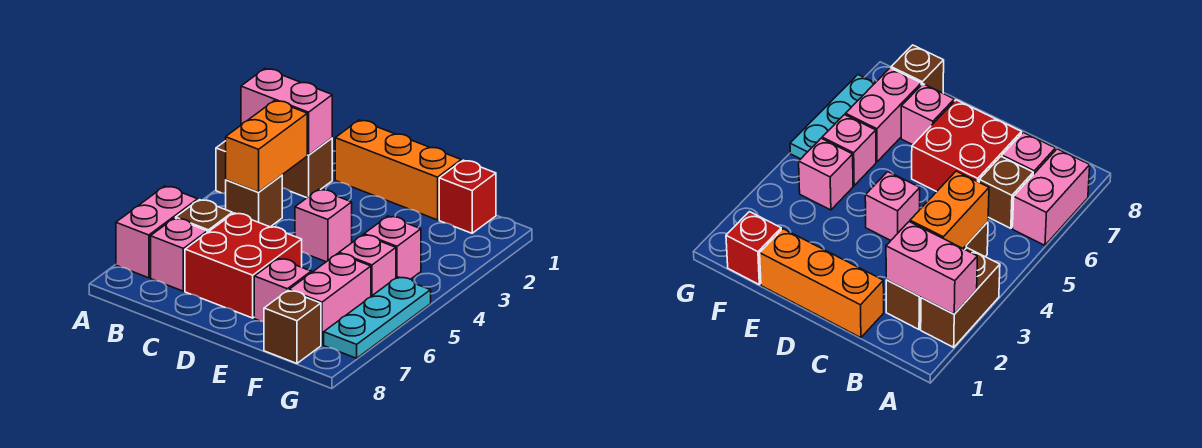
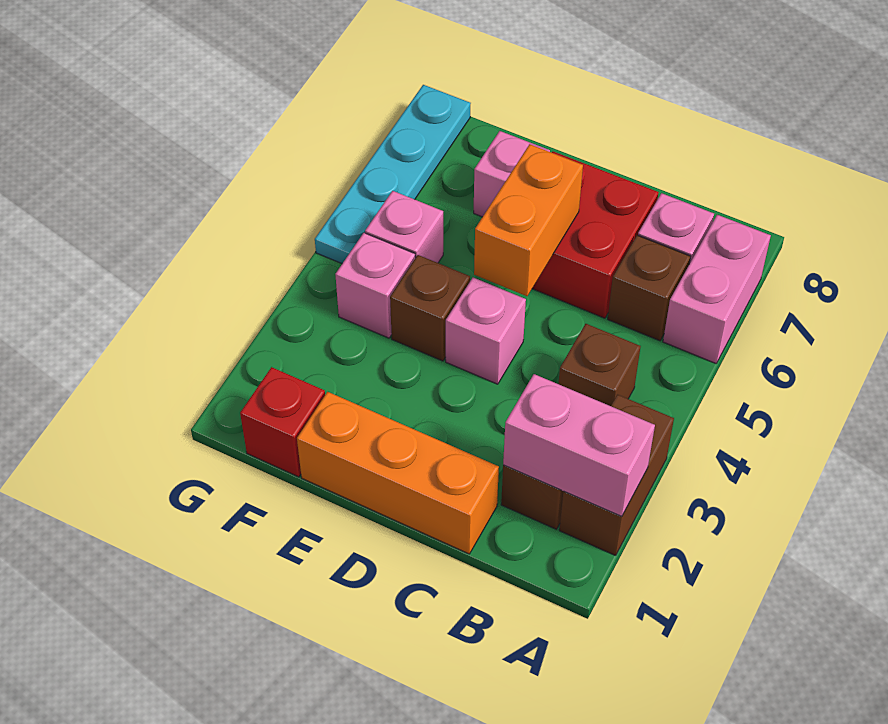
orange brick B3:B4 level 2 -> orange brick D5:D6 level 2
pink brick F6:F7 level 1 -> none
brown brick F8 level 1 -> brown brick E4 level 1
cyan plate G5:G7 level 1 -> cyan plate G5:G8 level 1

